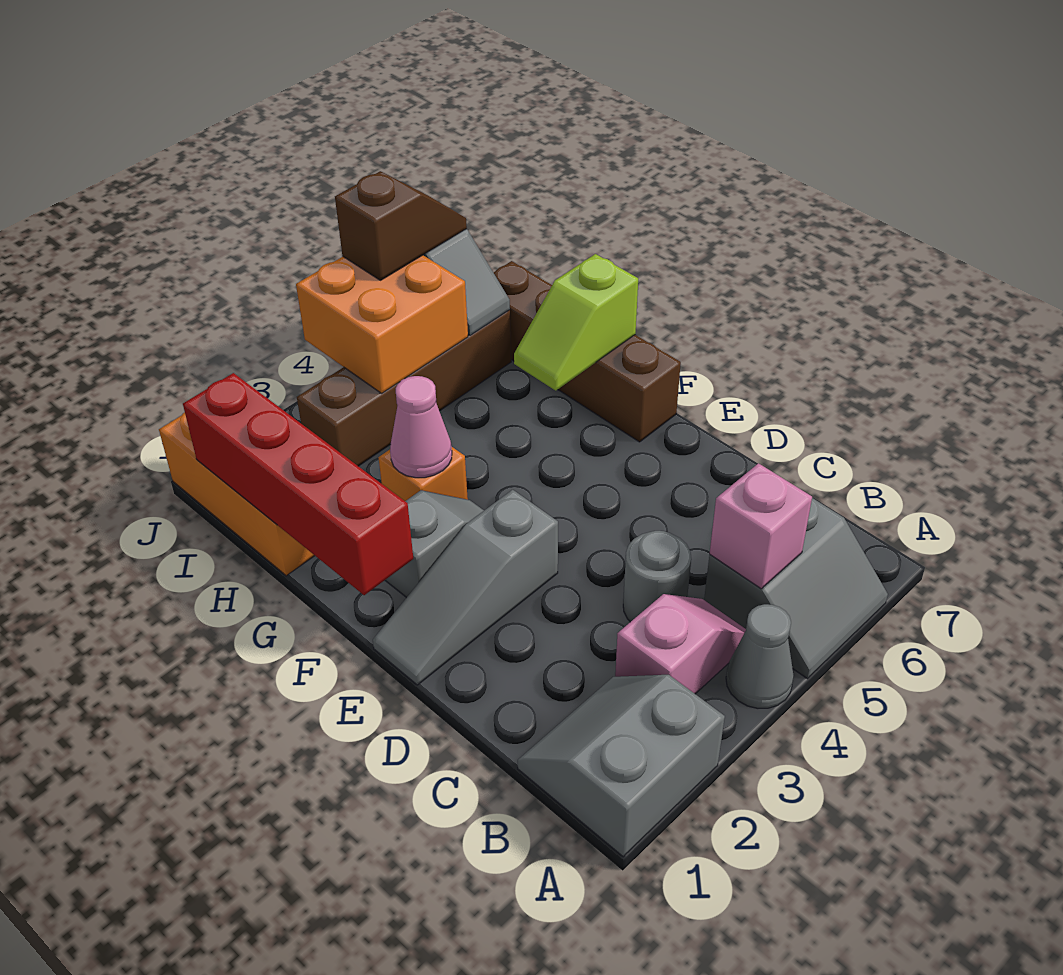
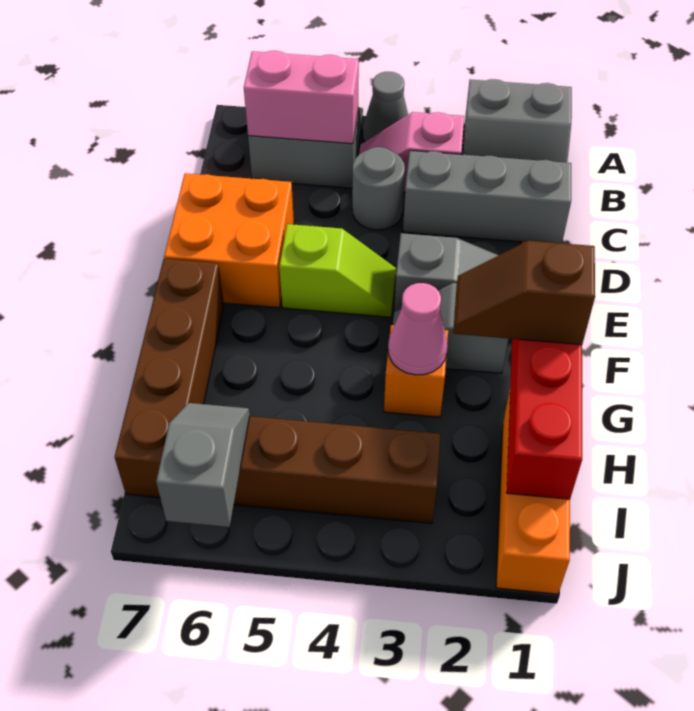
pink brick B5 level 2 -> pink brick B5:B6 level 2
none -> grey brick C1:C3 level 1
lime slope G6:G7 level 2 top 7 -> lime slope E4:E5 level 1 top 5
orange brick I4:J5 level 2 -> orange brick D6:E7 level 1
brown slope J5:J6 level 3 top 5 -> brown slope G1:G2 level 3 top 1

